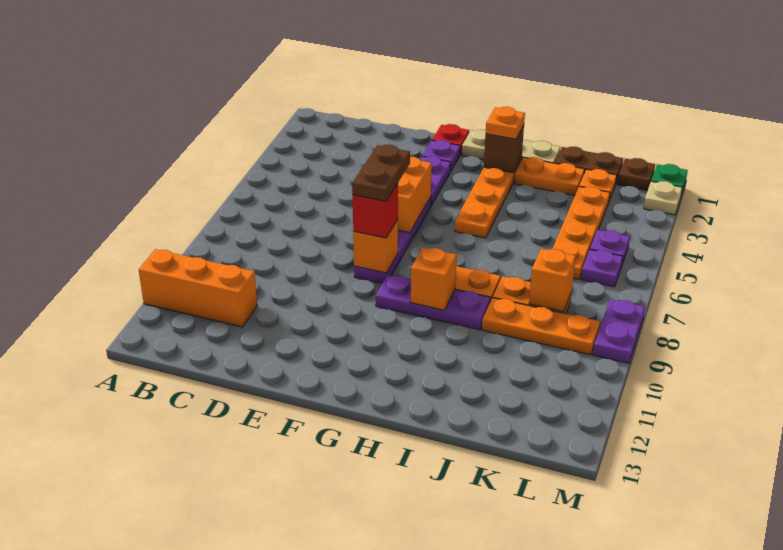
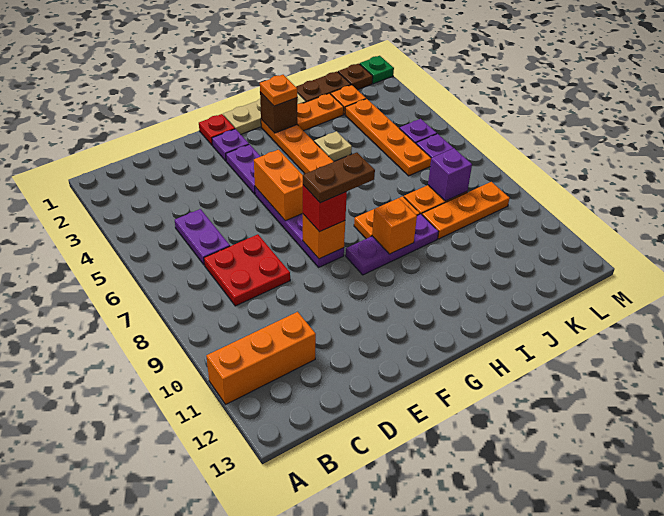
none -> red plate C7:D8 level 1
brown plate F7:F8 level 4 -> brown plate F8:G8 level 4
orange brick K8 level 2 -> purple brick K8 level 2
tan plate M2 level 1 -> tan plate I4 level 1
purple plate M8:M9 level 1 -> purple plate C5:C6 level 1

